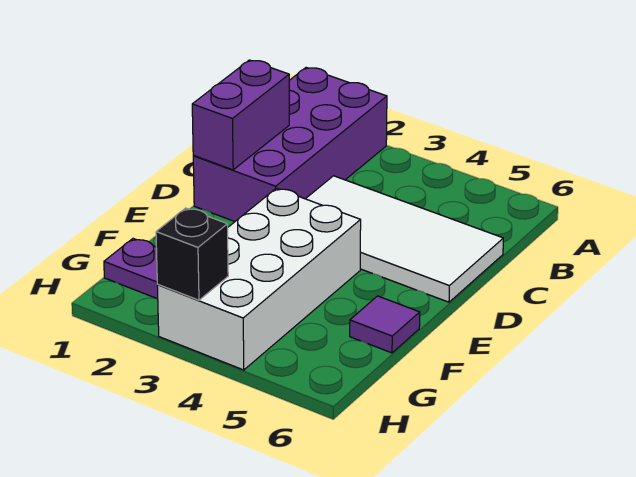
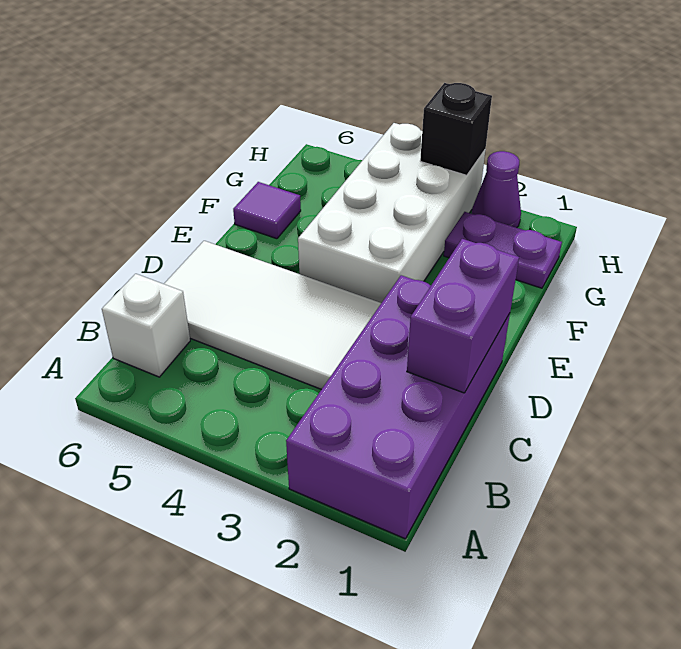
none -> white brick B6 level 1
none -> purple cone H2 level 1

